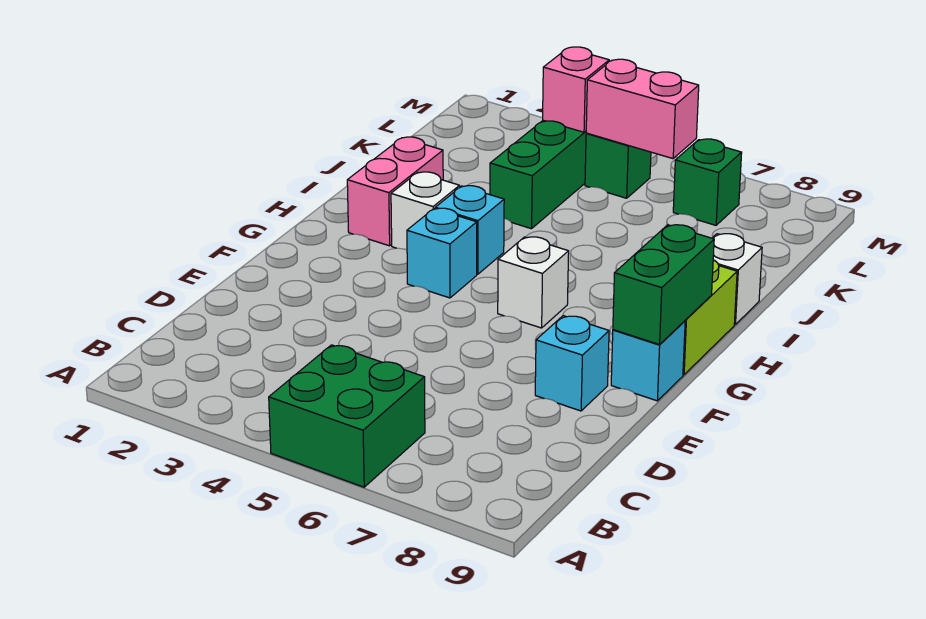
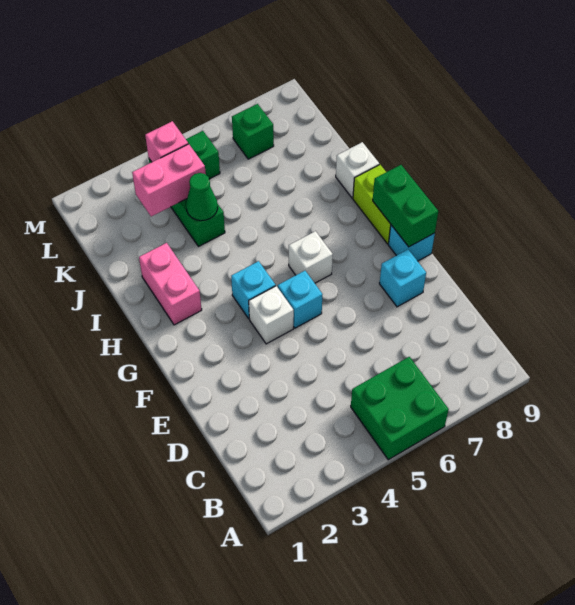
white brick H3 level 1 -> white brick F4 level 1
cyan brick H4 level 1 -> cyan brick F5 level 1
none -> green cone J4 level 2
pink brick L5:L6 level 2 -> pink brick K3:K4 level 2

